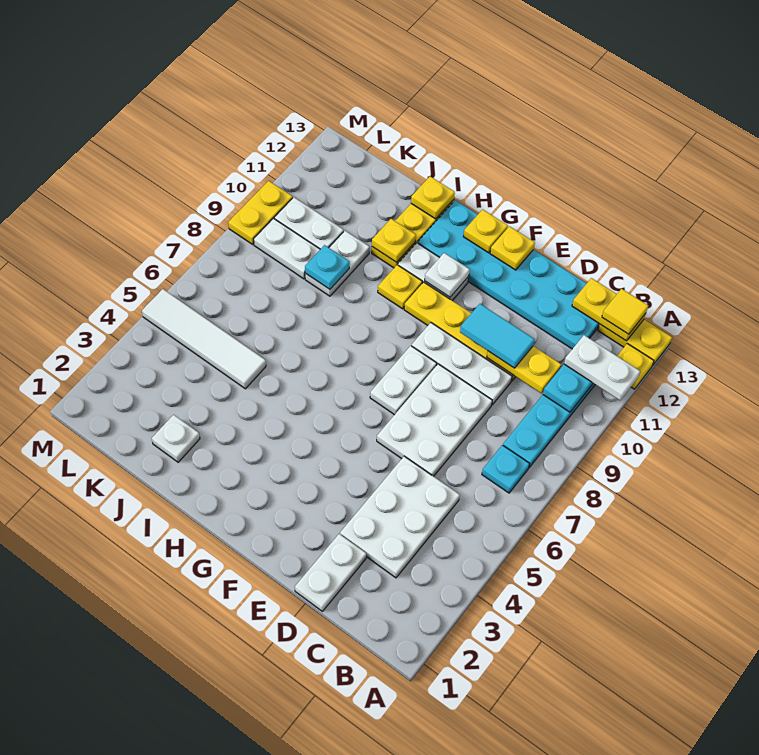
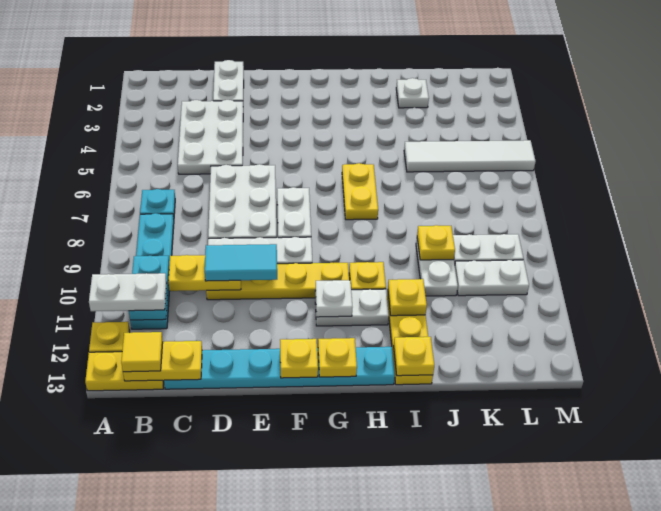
cyan plate C12:H13 level 1 -> cyan plate C13:H13 level 1
cyan plate J9 level 2 -> yellow plate J9 level 2
yellow plate M9:M10 level 1 -> yellow plate H6:H7 level 1

